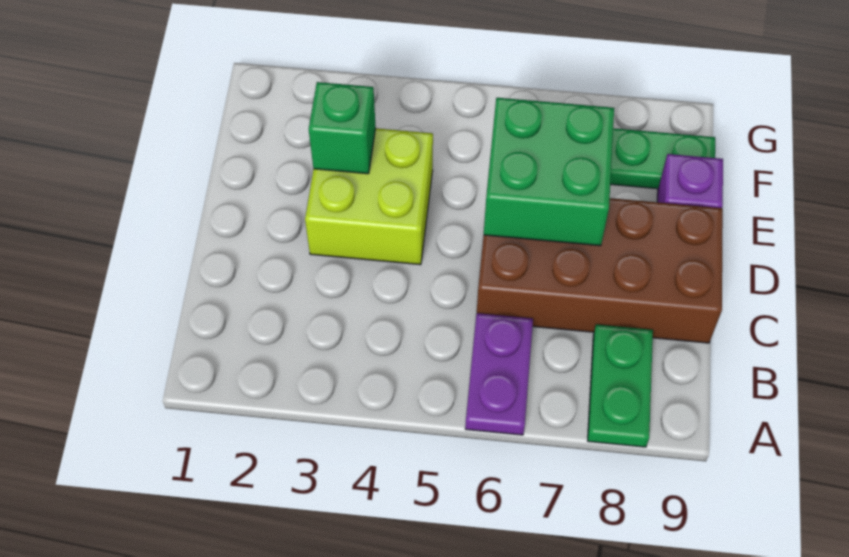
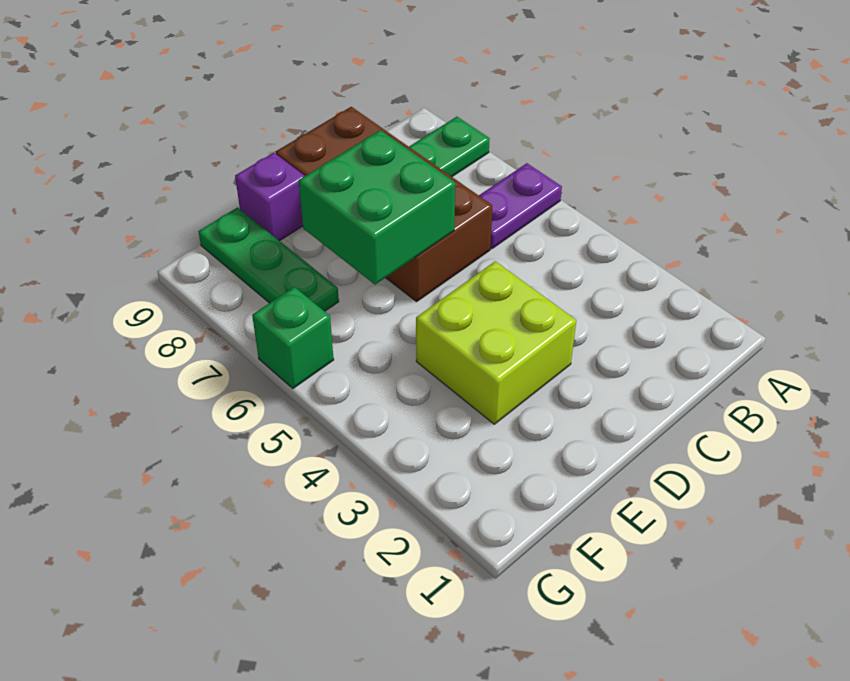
green brick E3 level 2 -> green brick G6 level 1

